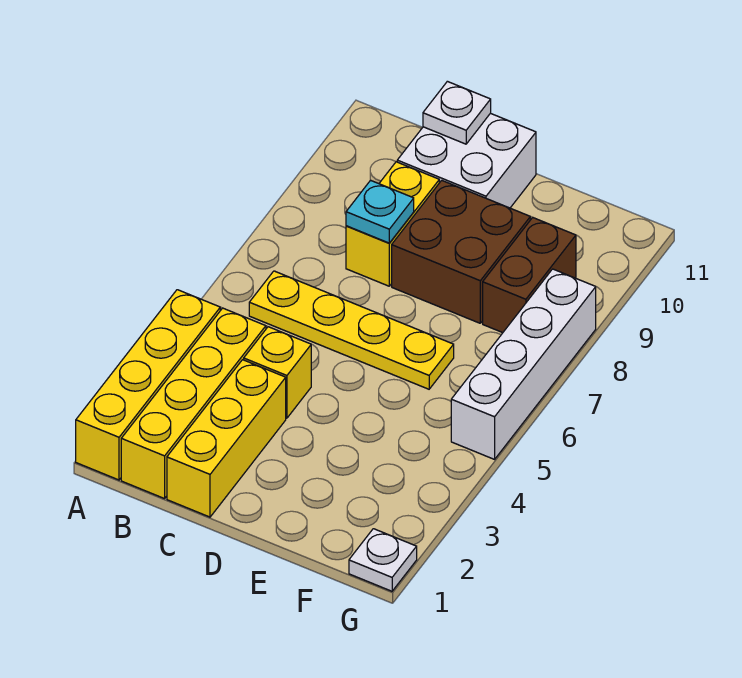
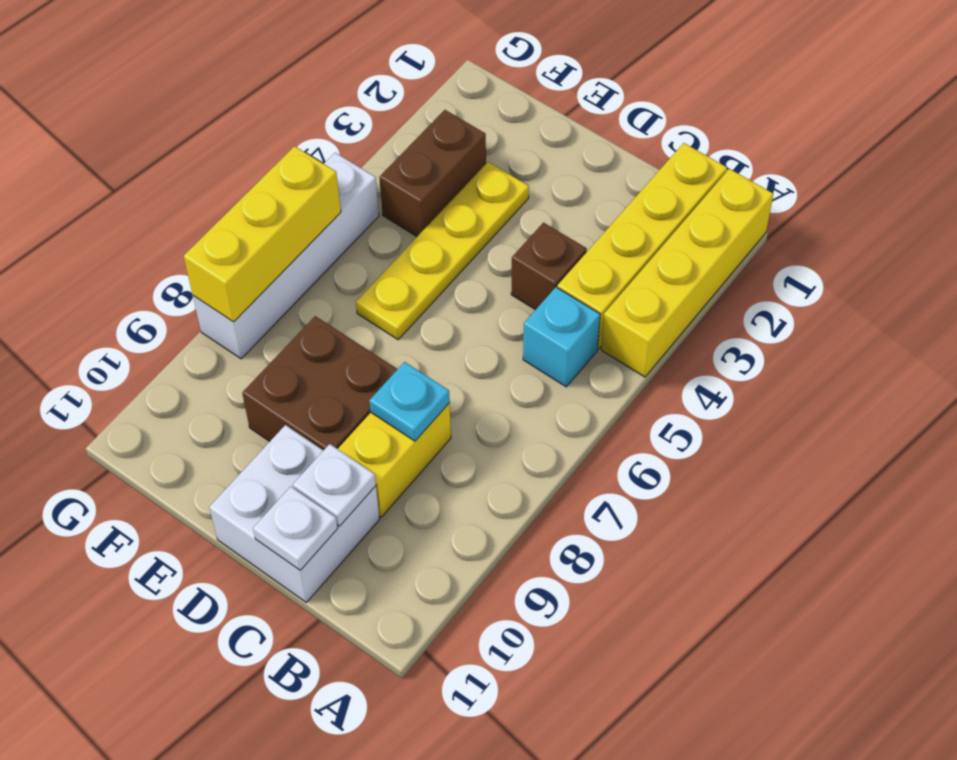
none -> cyan brick B5 level 1
yellow plate B6:E6 level 1 -> yellow plate E3:E6 level 1
yellow brick C1:C3 level 1 -> yellow brick G6:G8 level 2
yellow brick C4 level 1 -> brown brick C4 level 1
brown brick F8:F9 level 1 -> brown brick F3:F4 level 1
white plate G1 level 1 -> white plate C10 level 2

